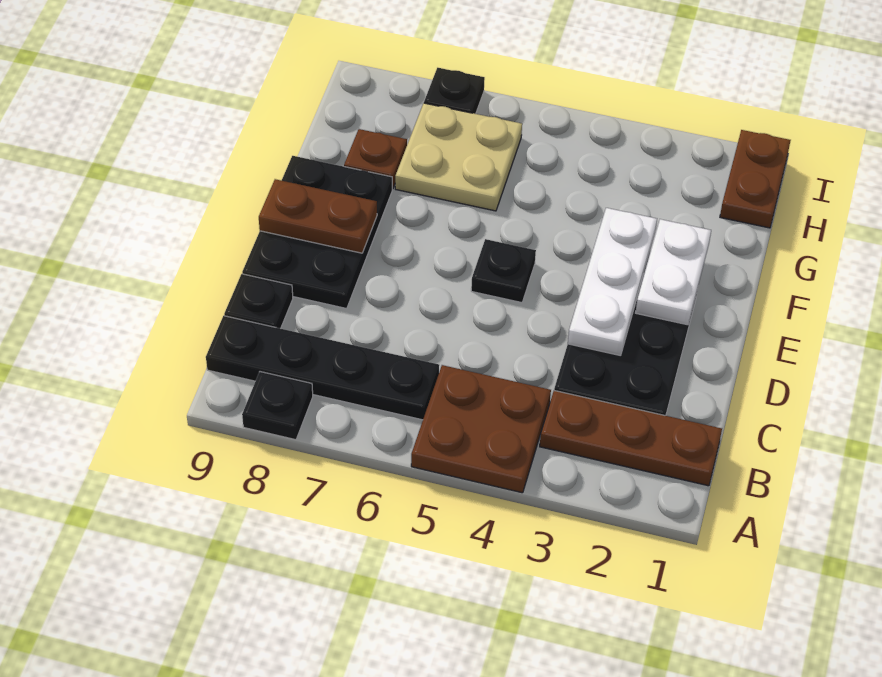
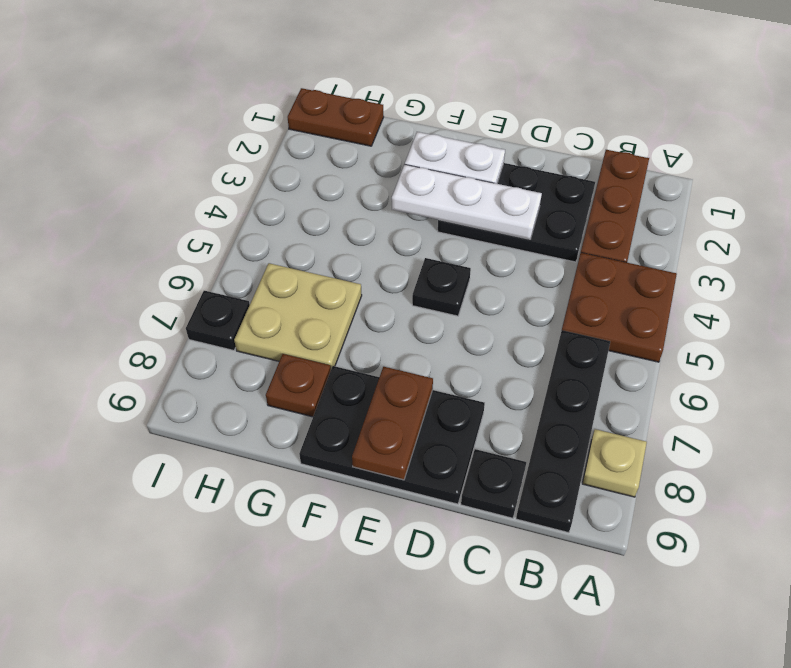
black plate A8 level 1 -> tan plate A8 level 1

